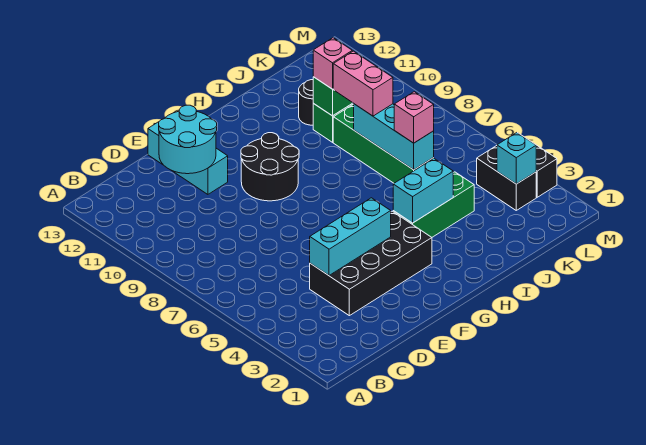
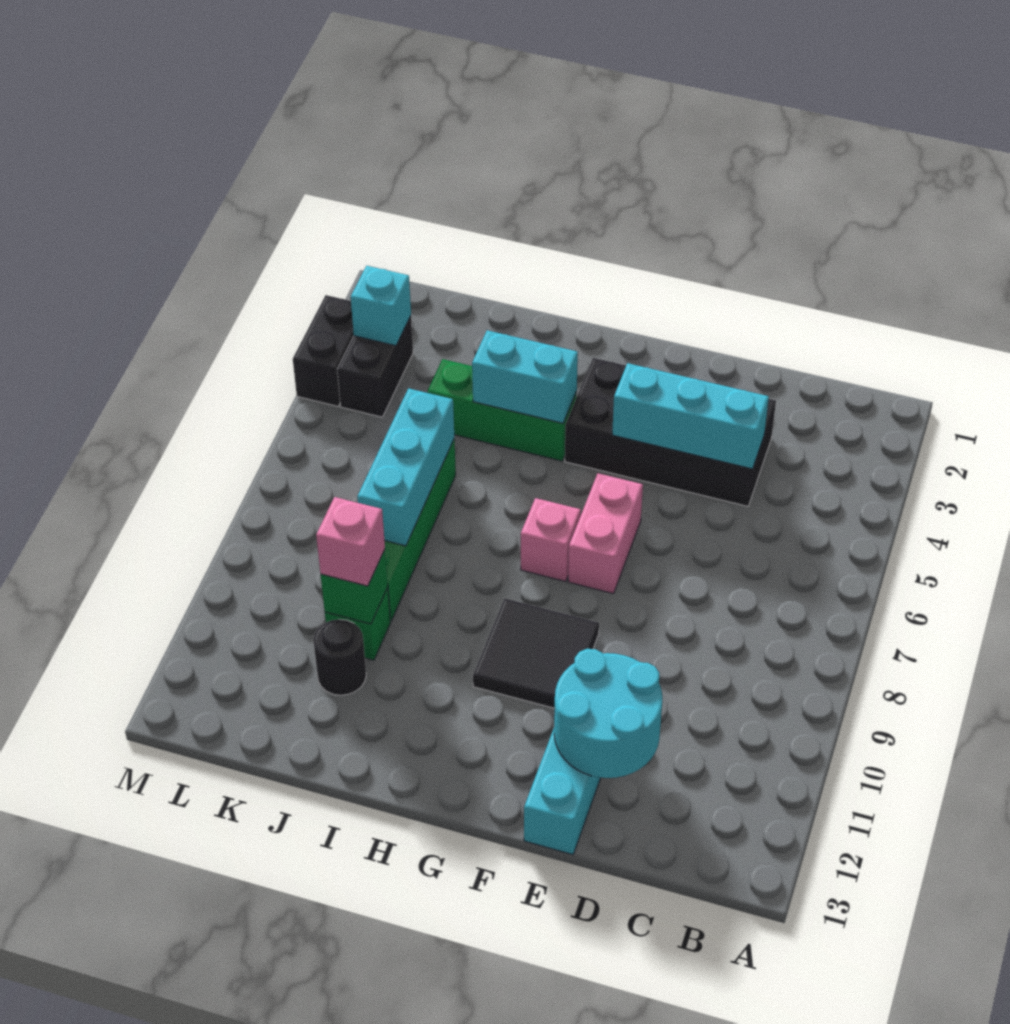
black round brick F9:G10 level 1 -> black tile F9:G10 level 1
pink brick J6 level 3 -> pink brick G7 level 1
pink brick J8:J9 level 3 -> pink brick F6:F7 level 1

